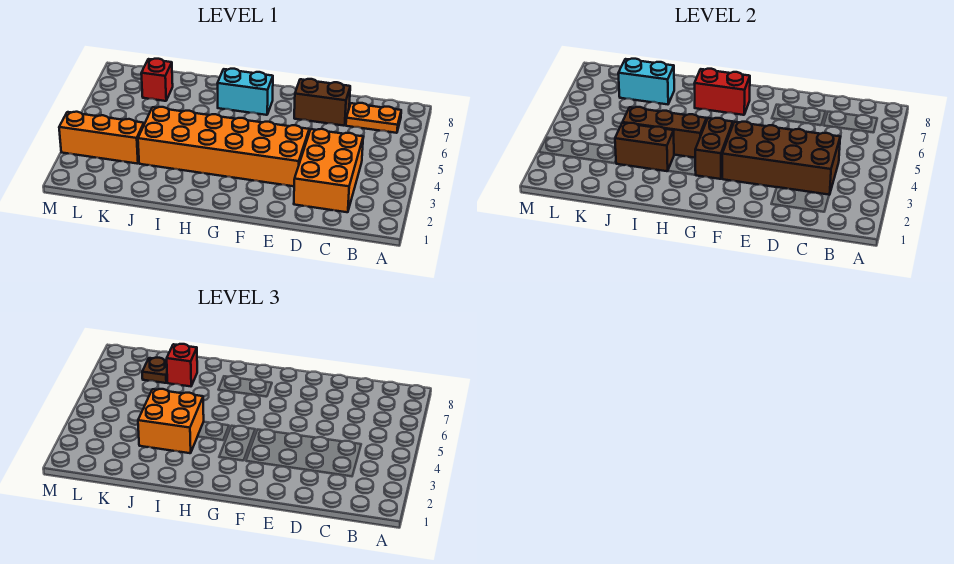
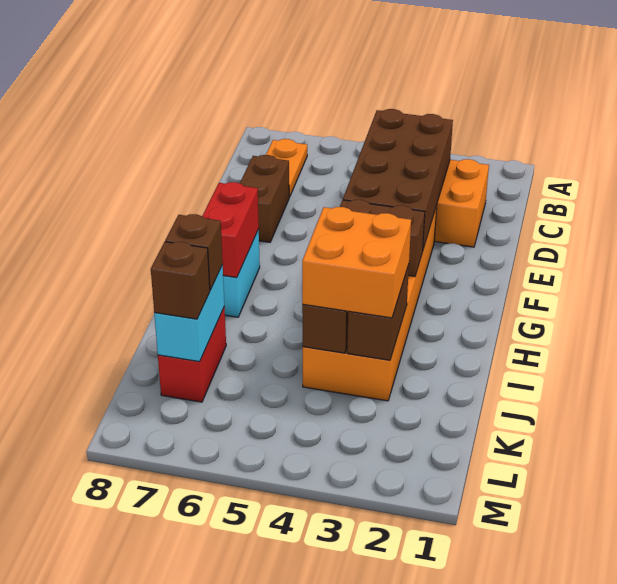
red brick J7 level 3 -> brown brick J7 level 3
orange brick K3:M3 level 1 -> none
red brick K7 level 1 -> red brick J7:K7 level 1
brown plate K7 level 3 -> brown brick K7 level 3

